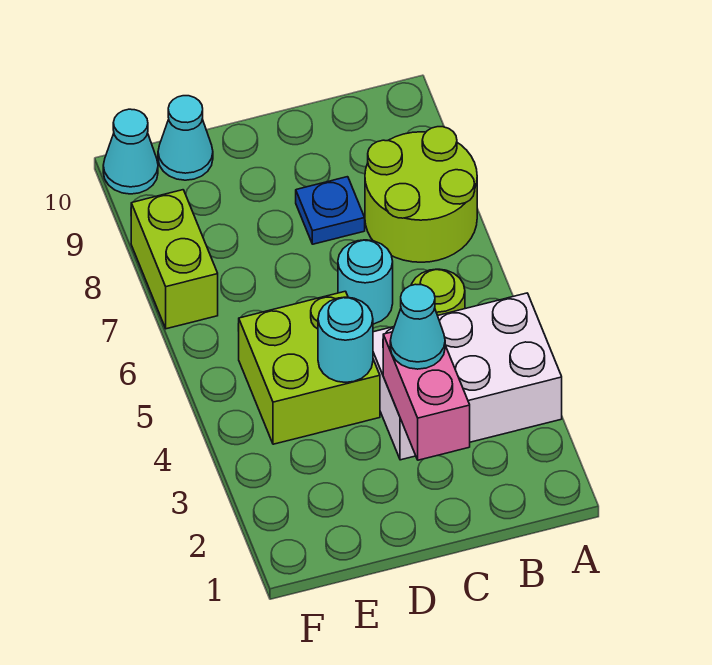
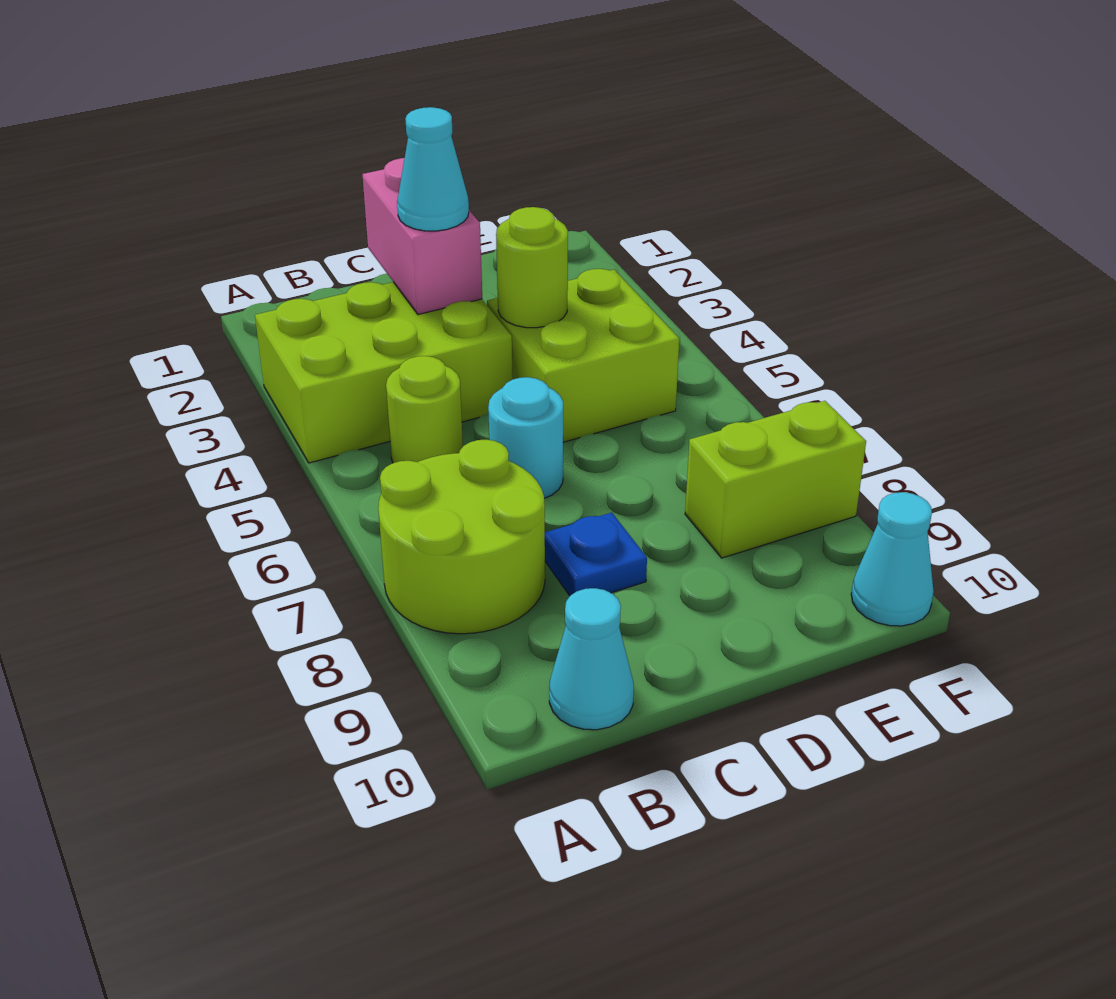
white brick A3:C4 level 1 -> lime brick A3:C4 level 1
cyan round brick D4 level 2 -> lime round brick D4 level 2
cyan cone E10 level 1 -> cyan cone B10 level 1
lime brick F7:F8 level 1 -> lime brick E8:F8 level 1

